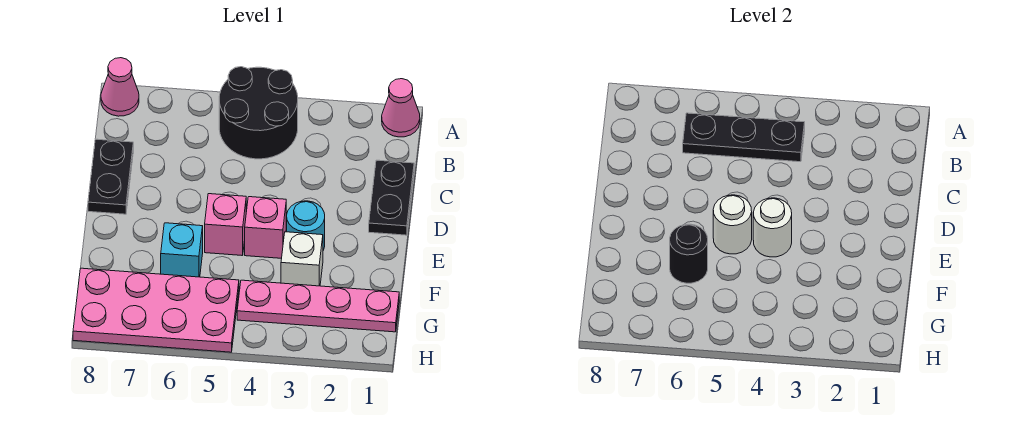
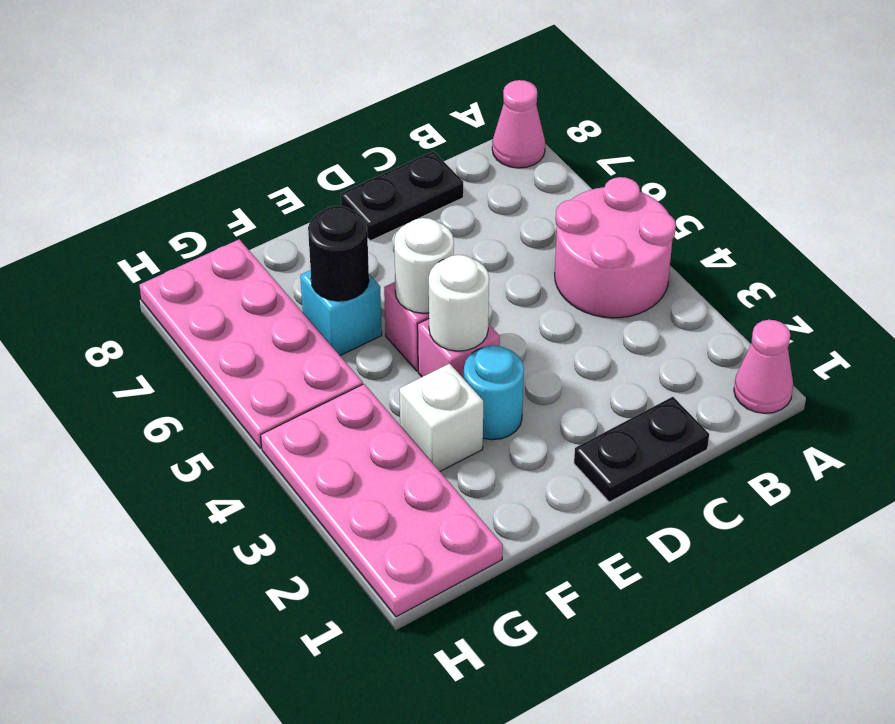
black round brick A4:B5 level 1 -> pink round brick A4:B5 level 1
black plate B4:B6 level 2 -> none
pink plate G1:G4 level 1 -> pink plate G1:H4 level 1

